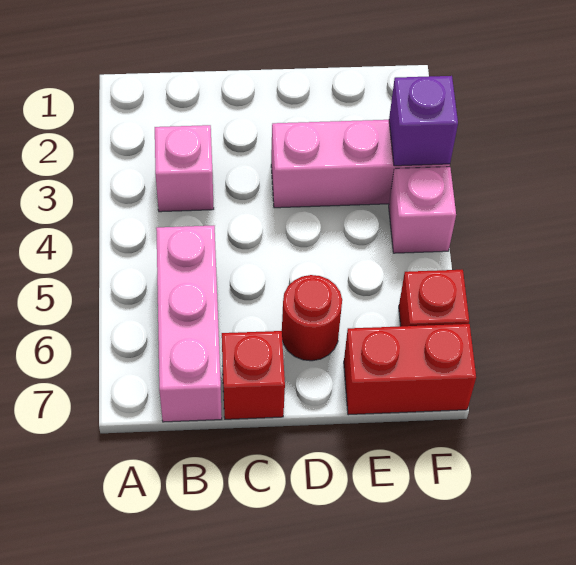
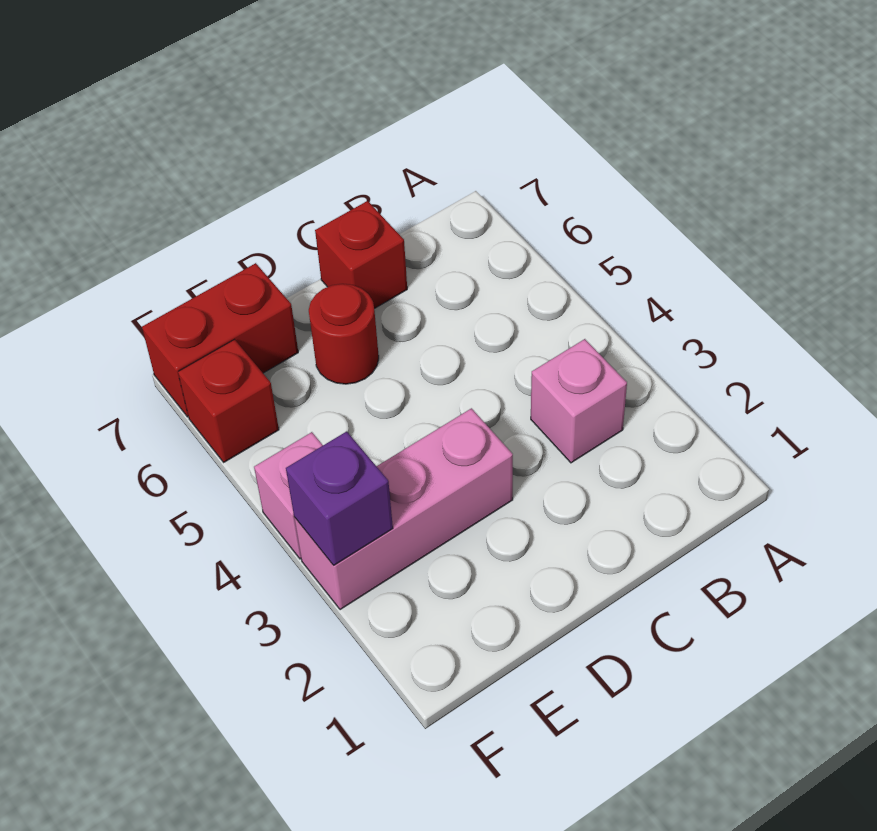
pink brick B5:B7 level 1 -> none

